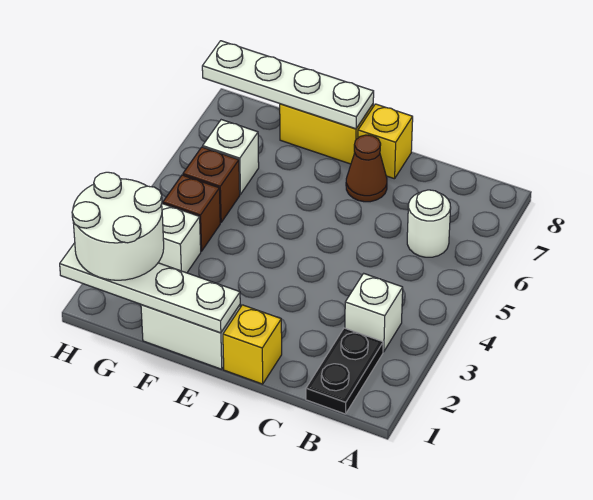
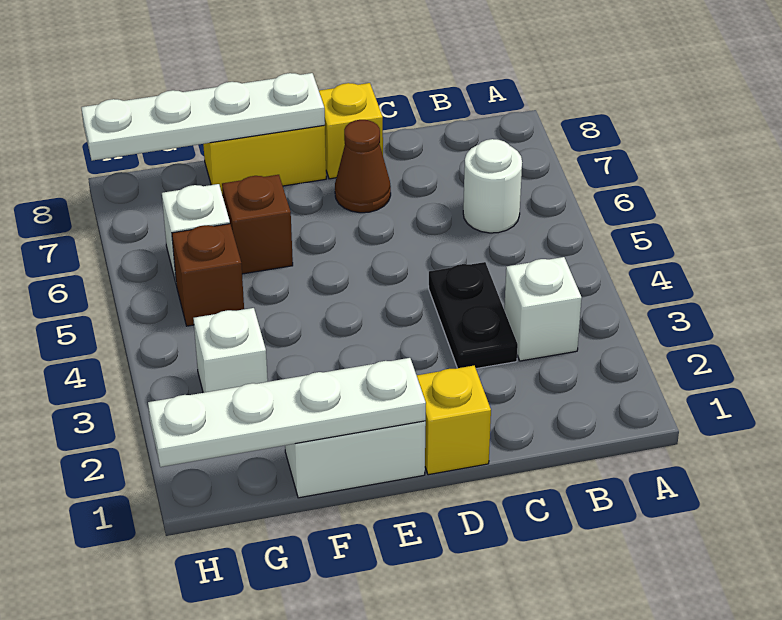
black plate B1:B2 level 1 -> black plate C3:C4 level 1
white round brick G1:H2 level 3 -> none
brown brick G4 level 1 -> brown brick F6 level 1

